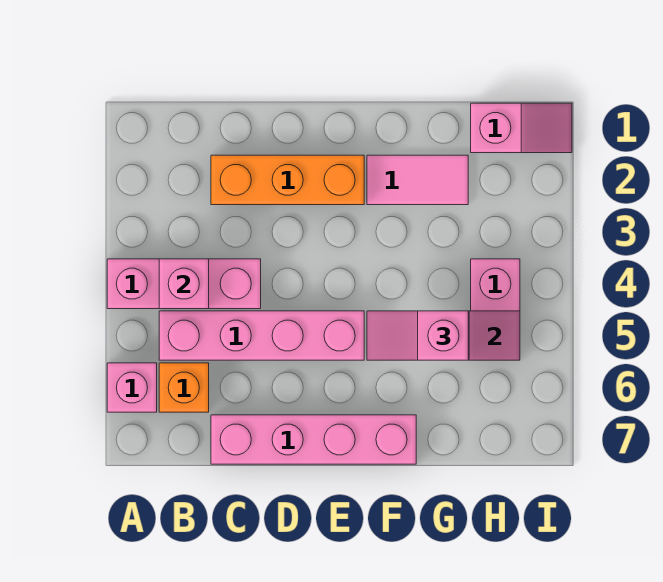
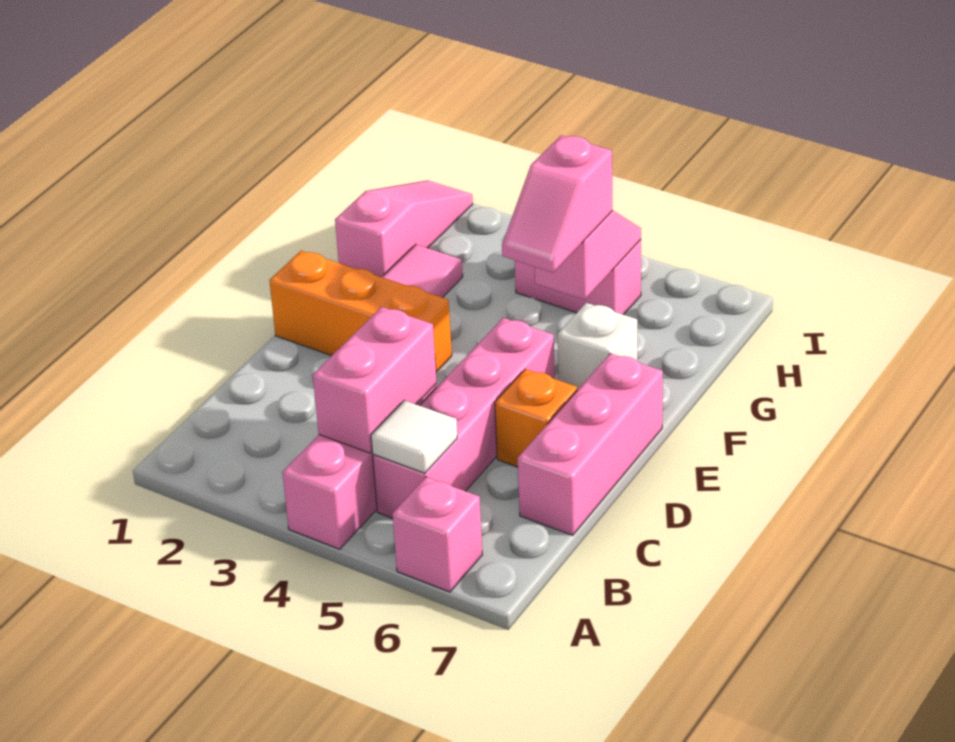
pink brick B4 level 2 -> pink brick B4:C4 level 2
none -> white tile B5 level 2
orange brick B6 level 1 -> orange brick D6 level 1
orange brick C2:E2 level 1 -> orange brick E1:E3 level 1
pink brick C7:F7 level 1 -> pink brick C7:E7 level 1
none -> white brick F6 level 1
pink slope H1:I1 level 1 top H -> pink slope G1:I1 level 1 top G

